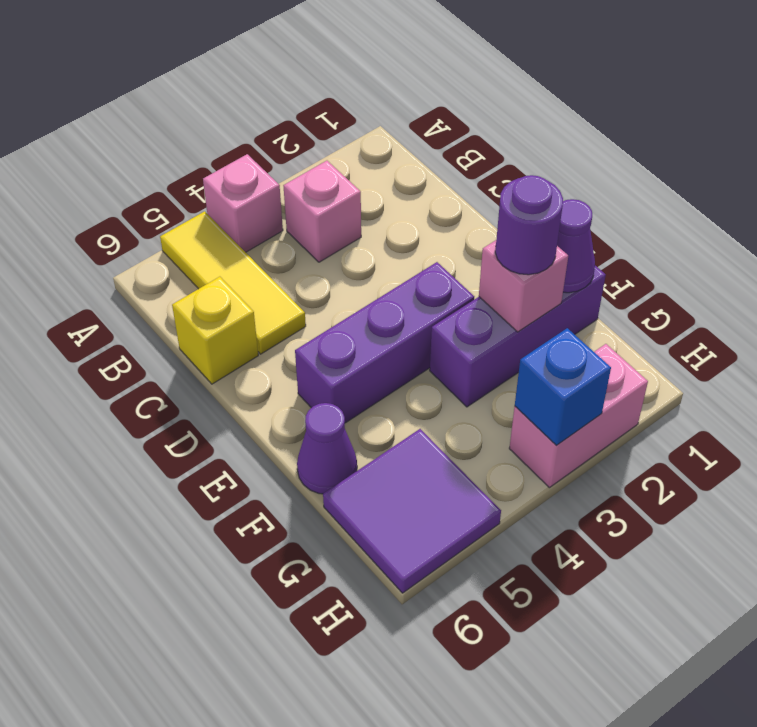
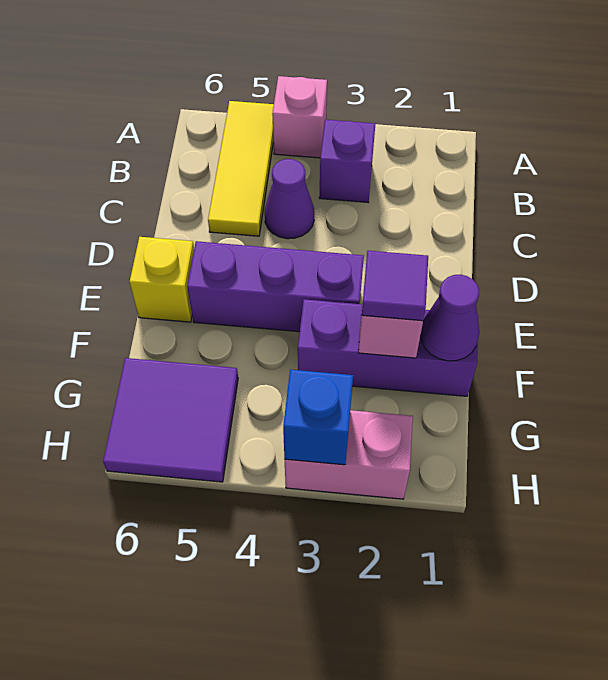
pink brick B3 level 1 -> purple brick B3 level 1
yellow brick C6 level 1 -> yellow brick E6 level 1
purple round brick F2 level 3 -> purple tile F2 level 3
purple cone F6 level 1 -> purple cone C4 level 1

